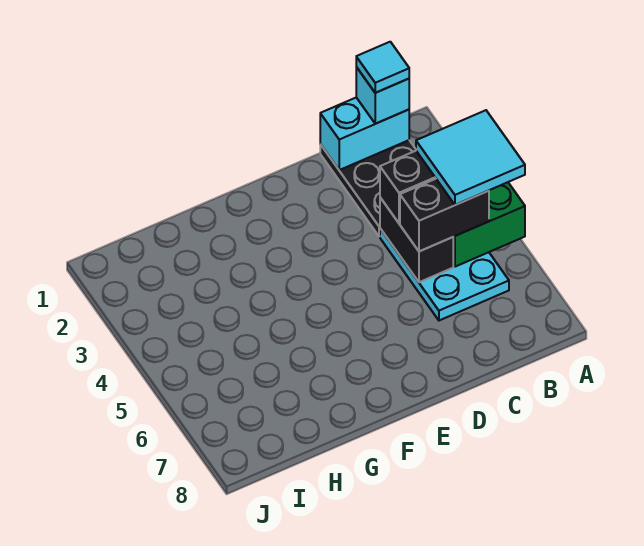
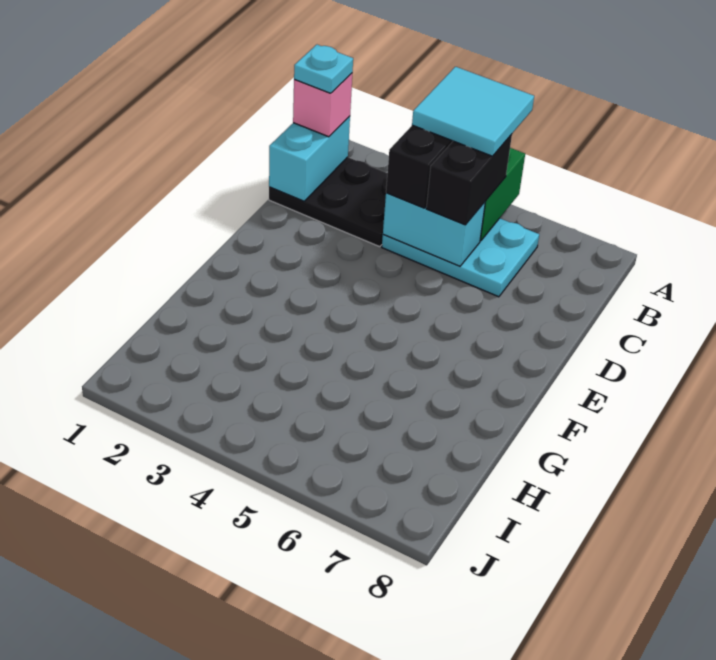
cyan brick B1 level 3 -> pink brick B1 level 3
cyan tile B1 level 4 -> cyan plate B1 level 4
black brick C4:C5 level 2 -> cyan brick C4:C5 level 2

